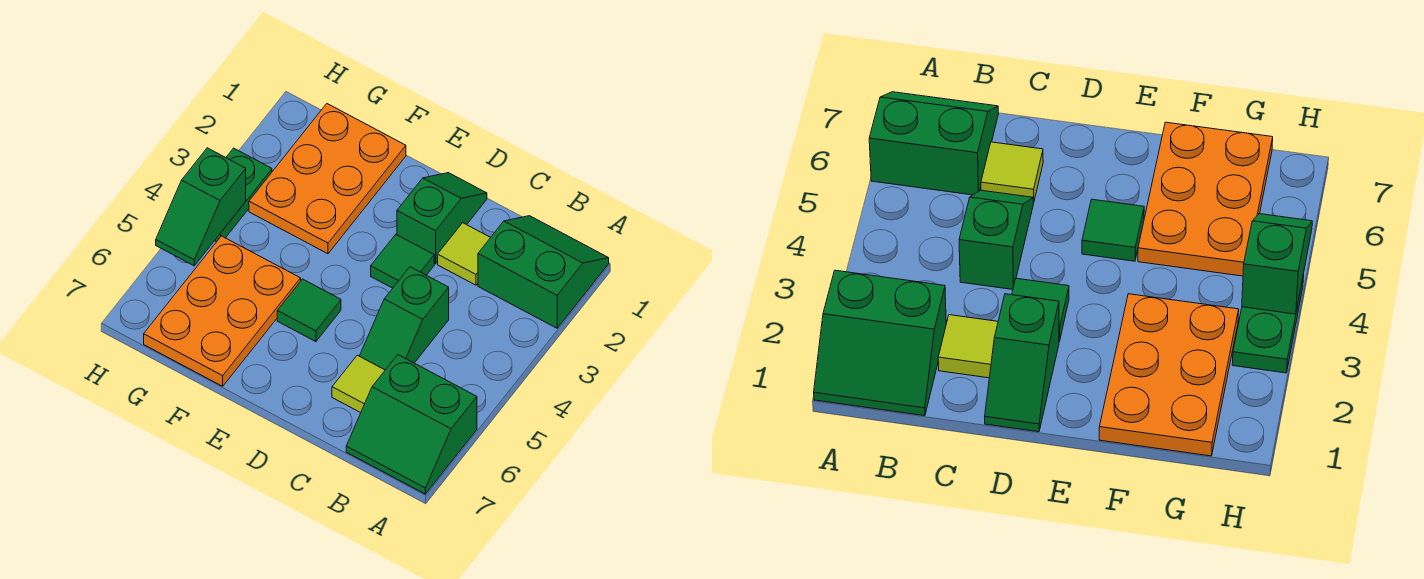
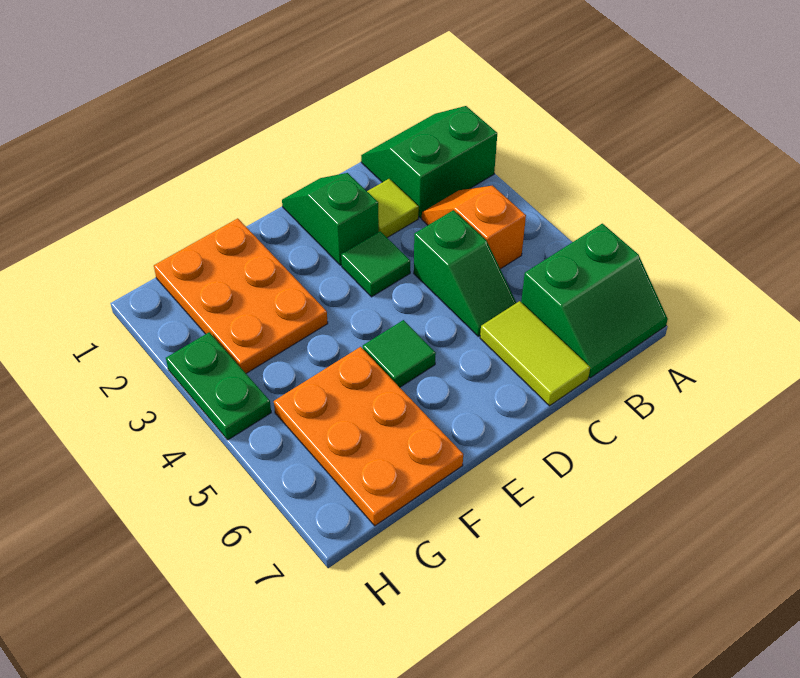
none -> orange slope B3:B4 level 1 top 4
lime tile C6 level 1 -> lime tile C6:C7 level 1
green slope H4:H5 level 2 top 4 -> none

